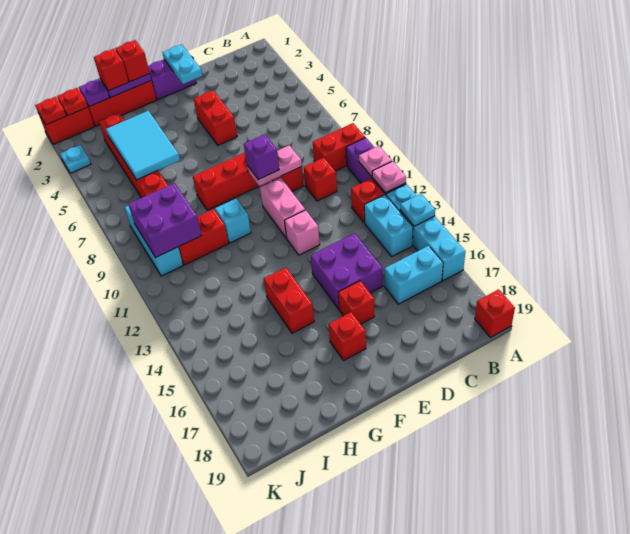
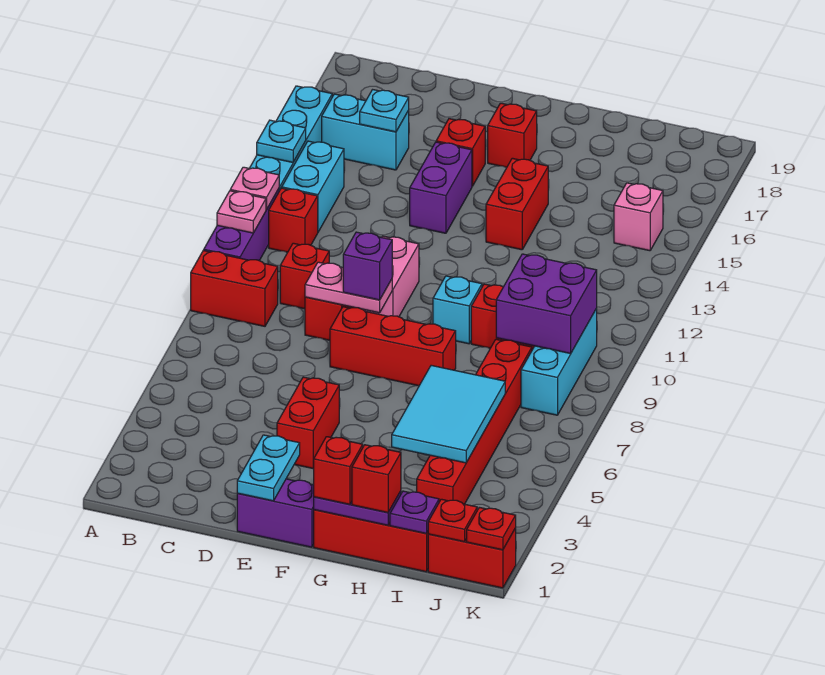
red brick A19 level 1 -> none
purple brick D14:E15 level 1 -> purple brick E14:E15 level 1
pink brick E12 level 1 -> pink brick J15 level 1
cyan plate K3 level 1 -> cyan plate C16 level 2

